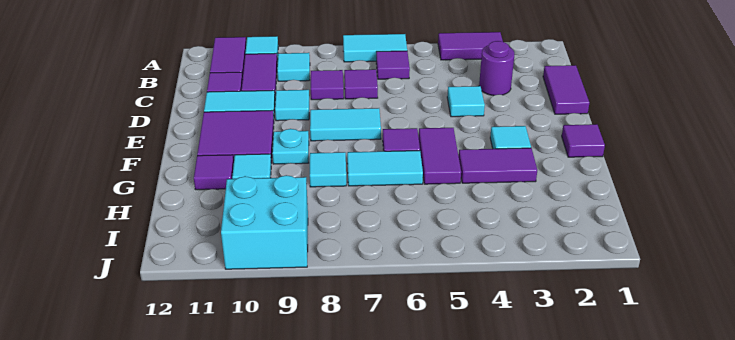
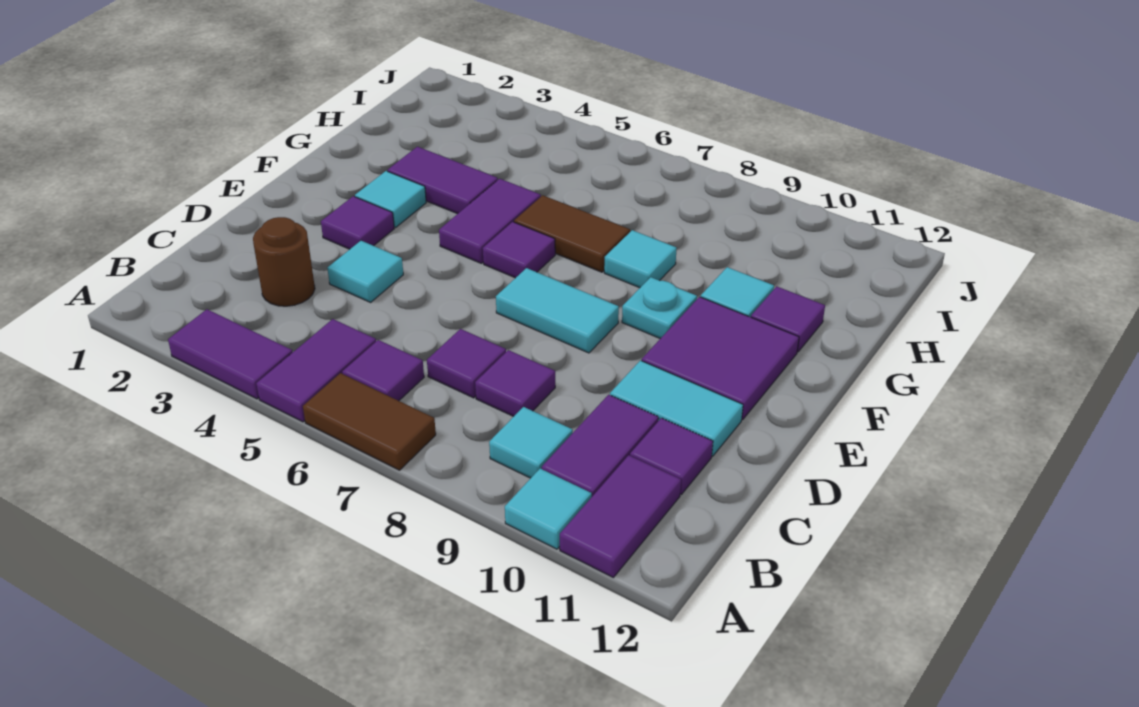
cyan tile A6:A7 level 1 -> brown tile A6:A7 level 1
purple tile C1:D1 level 1 -> purple tile A5:B5 level 1
purple round brick C3 level 1 -> brown round brick C3 level 1
cyan tile D9 level 1 -> none
purple tile F1 level 1 -> purple tile E3 level 1
cyan tile G6:G7 level 1 -> brown tile G6:G7 level 1
cyan brick I9:J10 level 1 -> none

